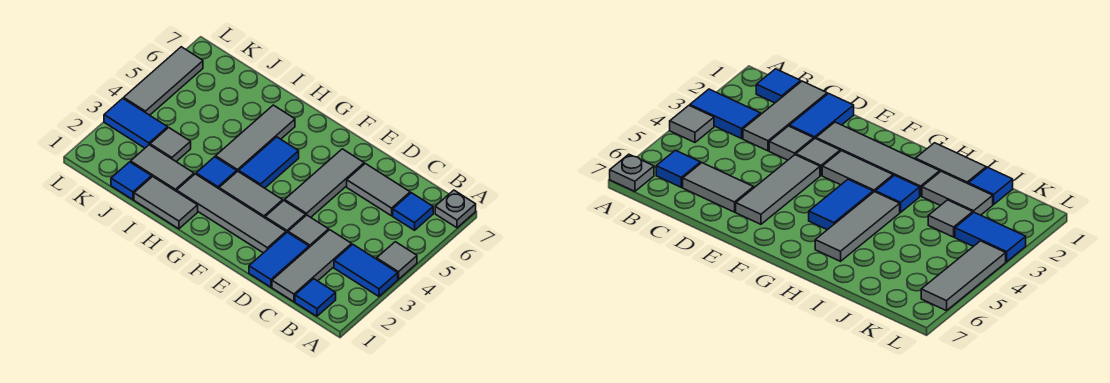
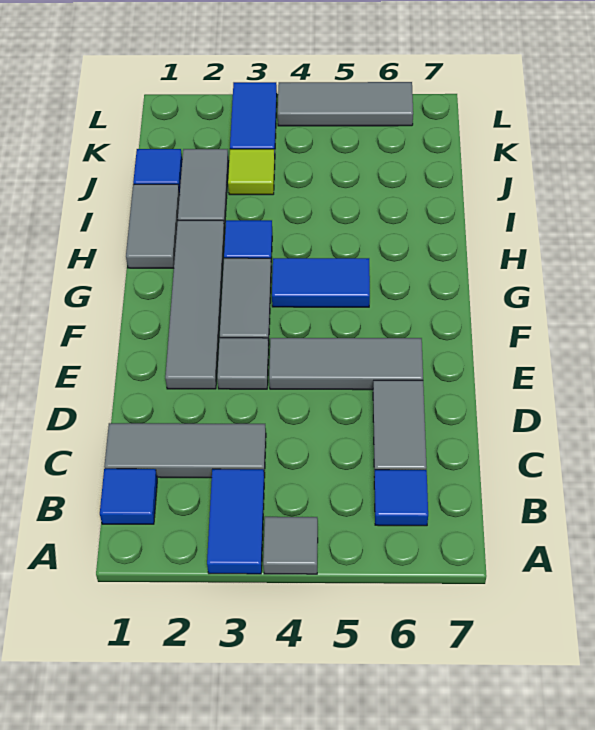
grey plate A7 level 1 -> none
blue tile D1:D2 level 1 -> none
grey tile D3 level 1 -> none
grey tile H4:H6 level 1 -> none
grey tile J3 level 1 -> lime tile J3 level 1

